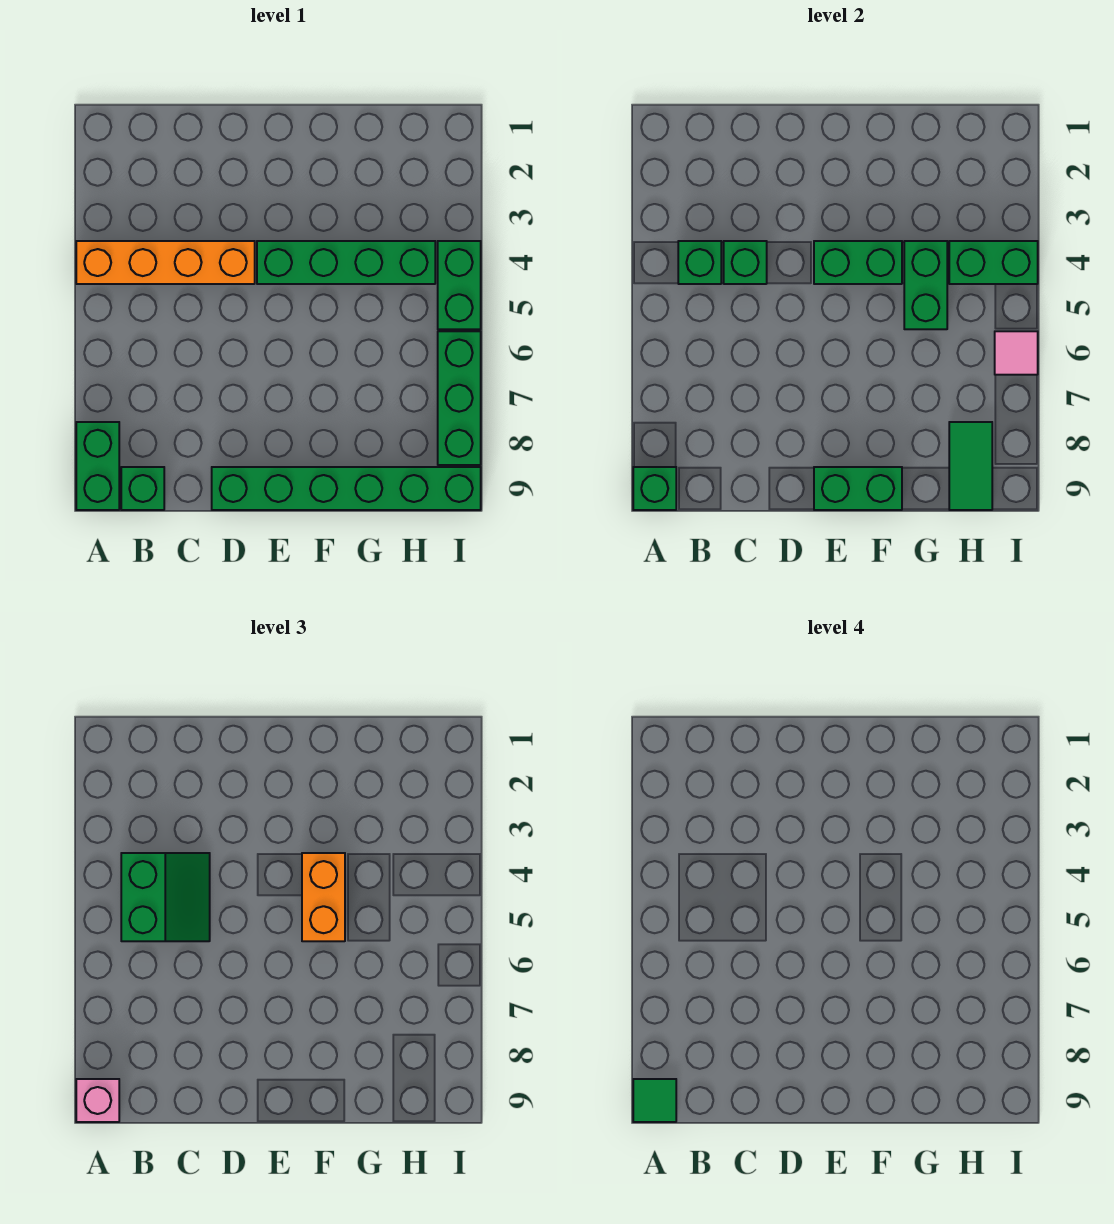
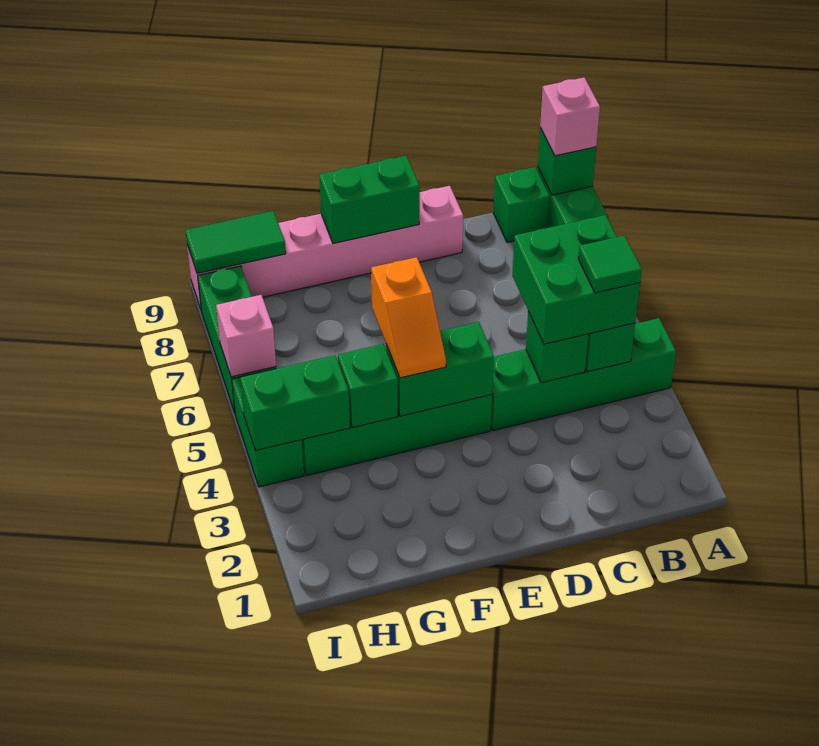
orange brick A4:D4 level 1 -> green brick A4:D4 level 1
green tile A9 level 4 -> green tile B4 level 4
green slope B4:C5 level 3 top B -> green brick B4:C5 level 3
green brick D9:I9 level 1 -> pink brick D9:I9 level 1
orange brick F4:F5 level 3 -> orange slope F4:F5 level 3 top 5
green brick G4:G5 level 2 -> green brick G4 level 2
green tile H8:H9 level 2 -> green tile H9:I9 level 2
pink tile I6 level 2 -> pink brick I6 level 2

